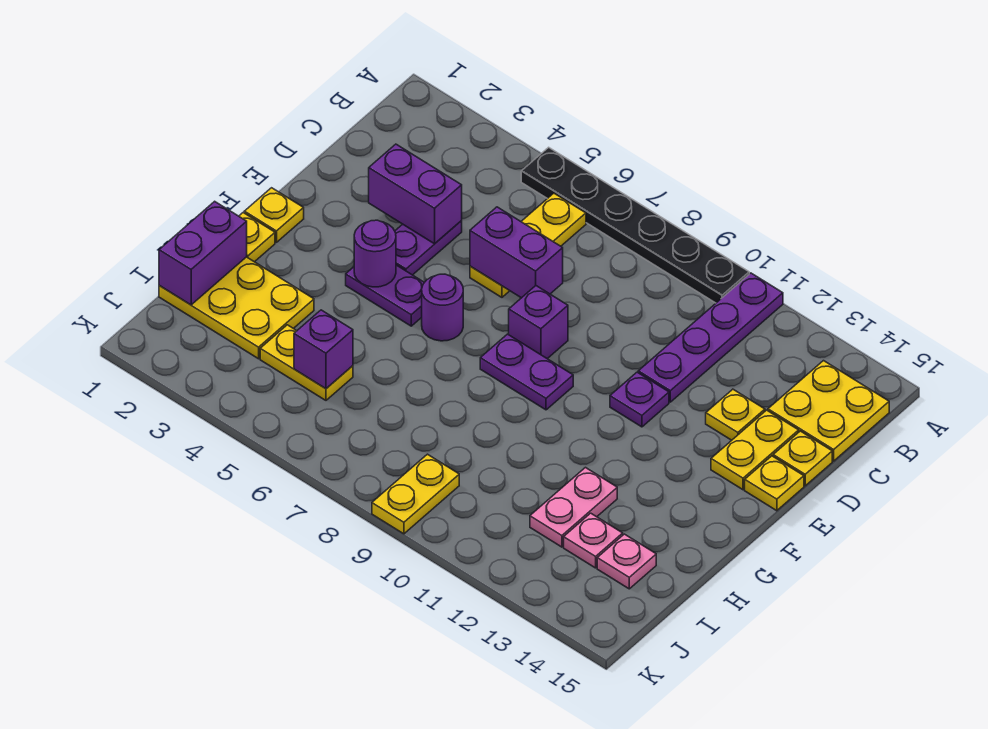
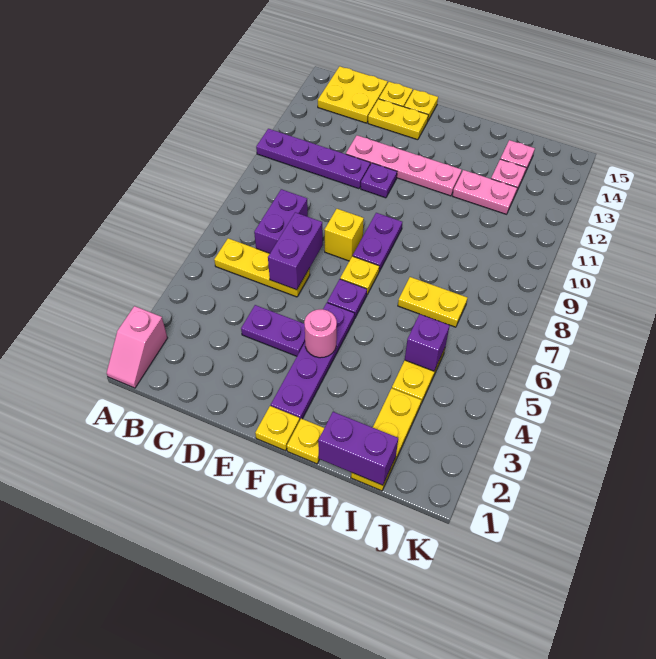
none -> pink slope A1:A2 level 1 top 2
black plate A5:A10 level 1 -> none
purple brick D3:D4 level 2 -> purple brick C7:C8 level 1
none -> pink plate D12:G12 level 1
yellow plate D13 level 1 -> yellow plate F7 level 1
purple brick E8 level 1 -> yellow brick E8 level 1
purple plate F4:F5 level 1 -> purple plate F2:F5 level 1
purple round brick F4 level 2 -> pink round brick F4 level 2
purple round brick F6 level 1 -> purple plate F6 level 1
yellow plate H1:I3 level 1 -> yellow plate I1:I3 level 1
yellow plate J9:K9 level 1 -> yellow plate H7:I7 level 1

